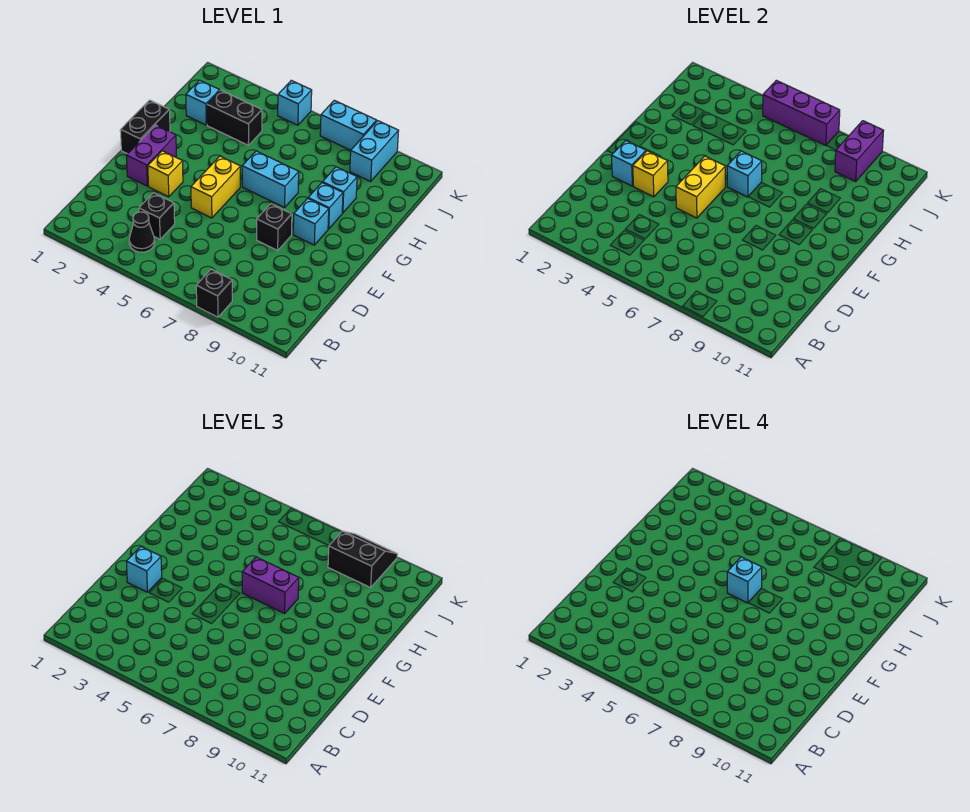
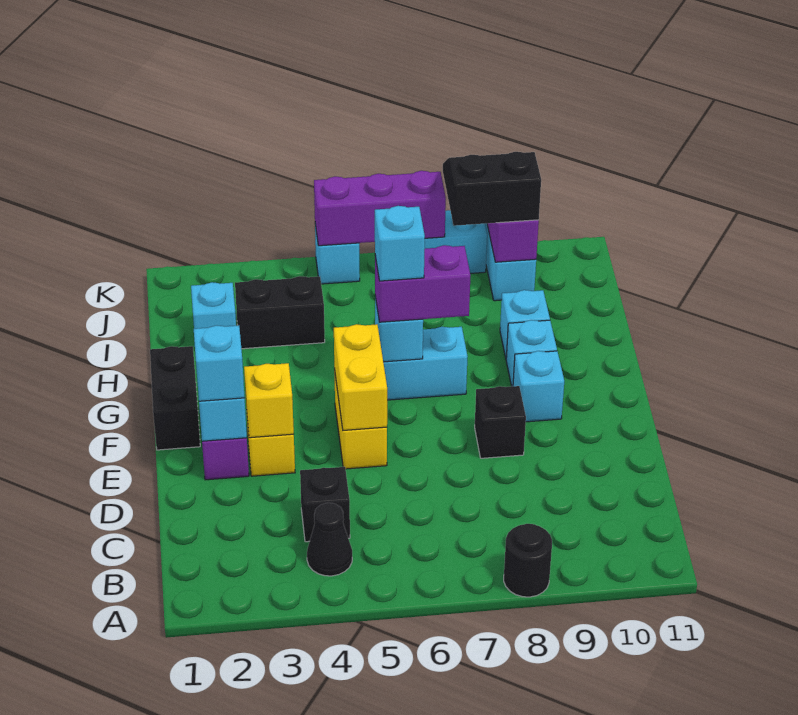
black brick A8 level 1 -> black round brick A8 level 1

